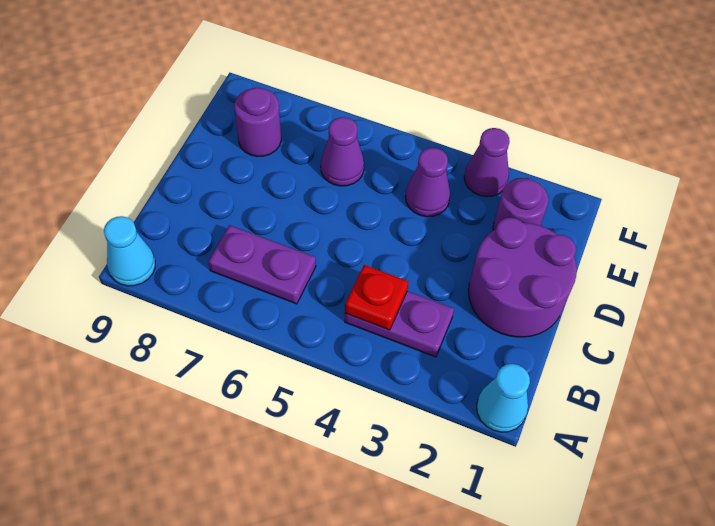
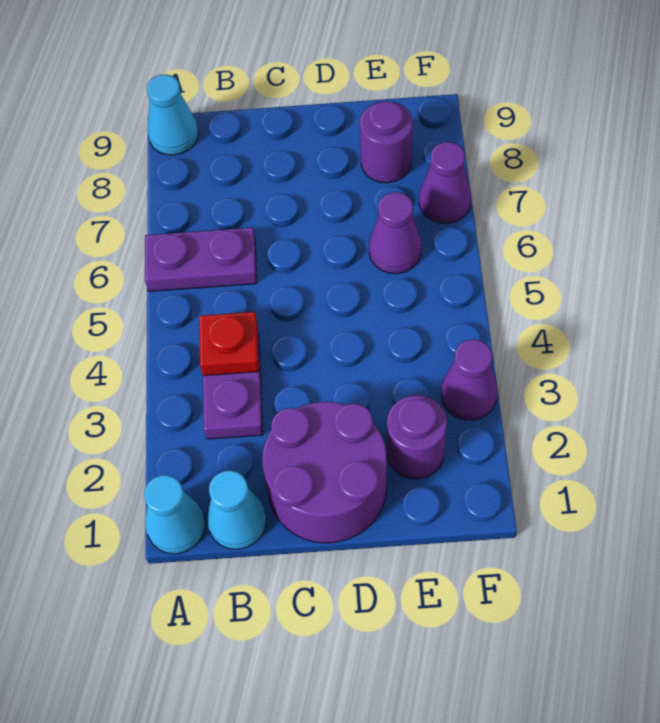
none -> cyan cone B1 level 1
purple plate B6:B7 level 1 -> purple plate A6:B6 level 1
purple cone E4 level 1 -> purple cone F7 level 1

